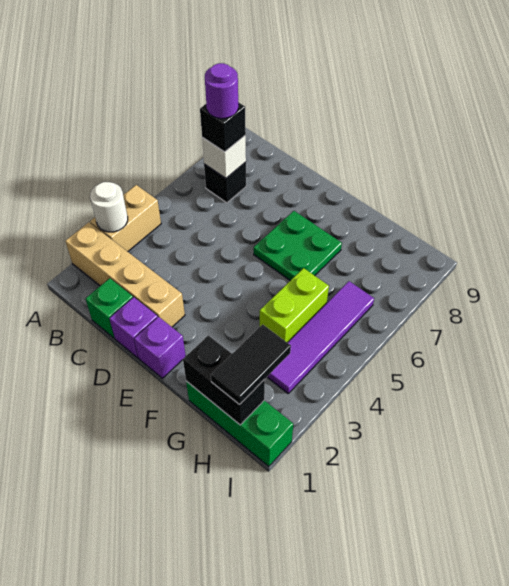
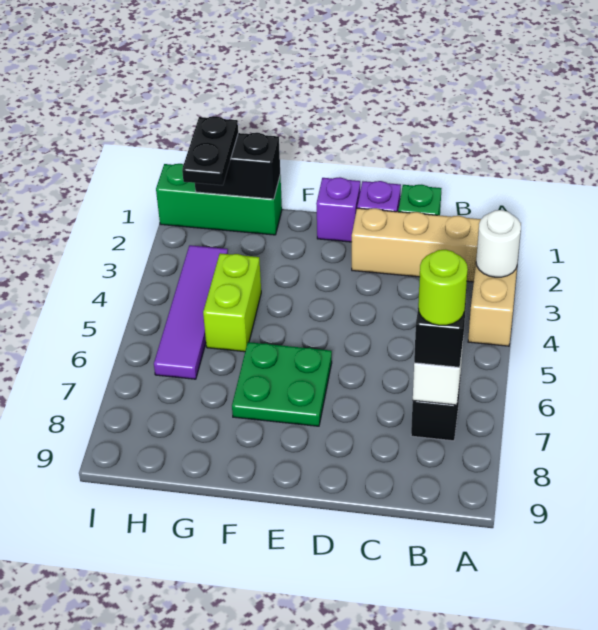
purple round brick B7 level 4 -> lime round brick B7 level 4
black tile H1:H2 level 3 -> black plate H1:H2 level 3

